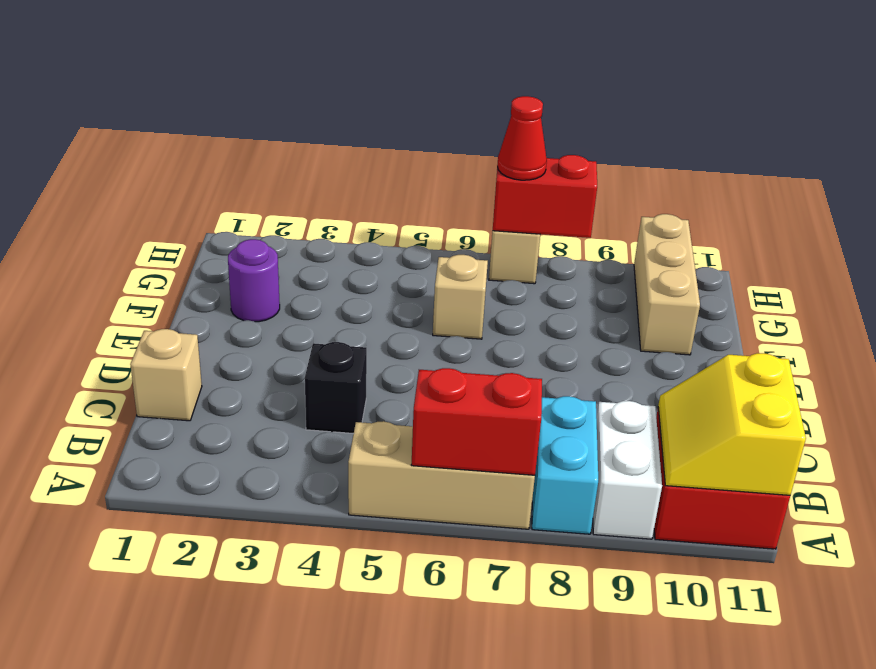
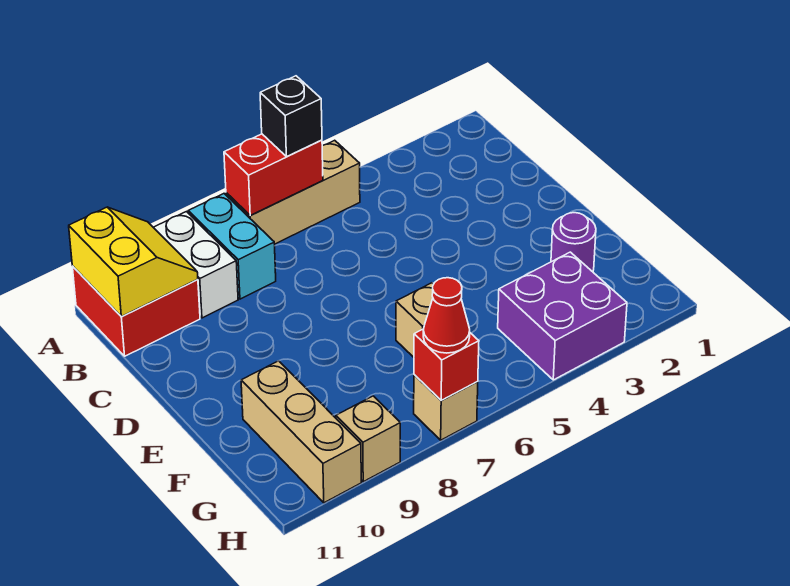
tan brick C1 level 1 -> tan brick H9 level 1
black brick C4 level 1 -> black brick A6 level 3
none -> purple brick G3:H4 level 1
red brick H7:H8 level 2 -> red brick H7 level 2

